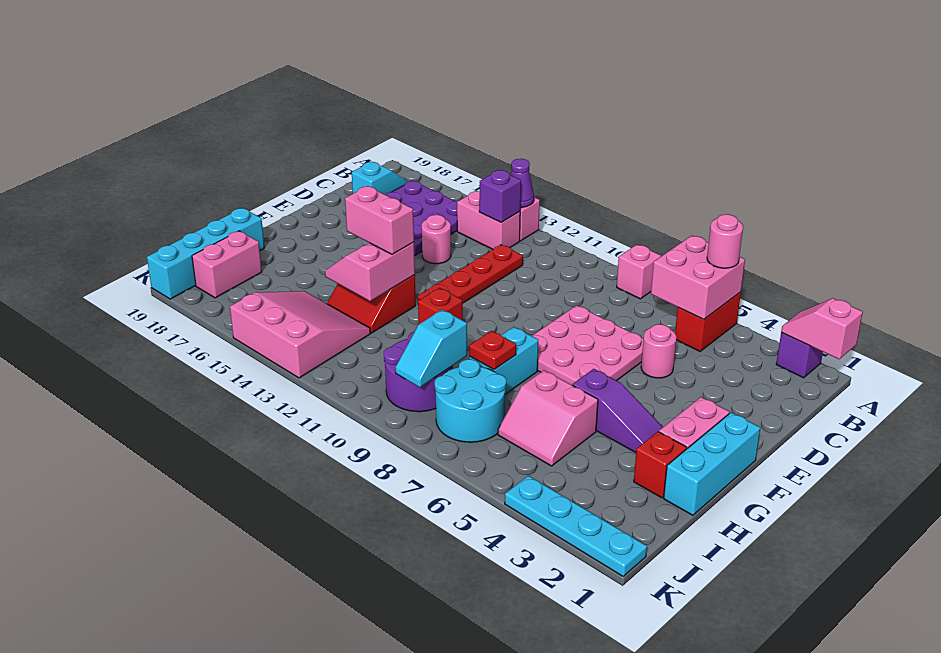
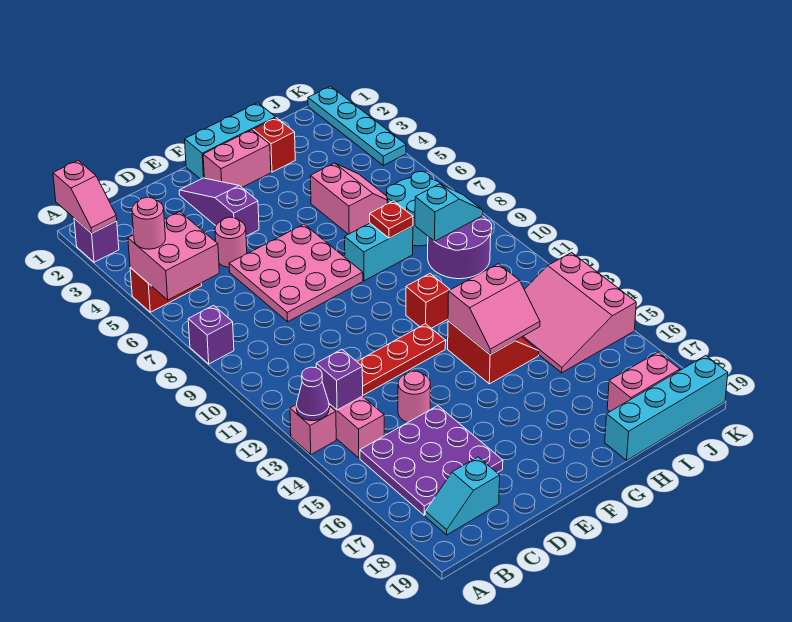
pink brick A8 level 1 -> purple brick A8 level 1
purple slope G3:G5 level 1 top 5 -> purple slope E2:E4 level 1 top 4
pink brick G13:G14 level 3 -> none

